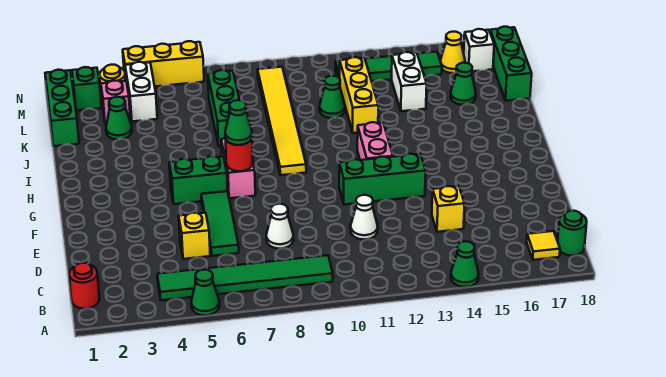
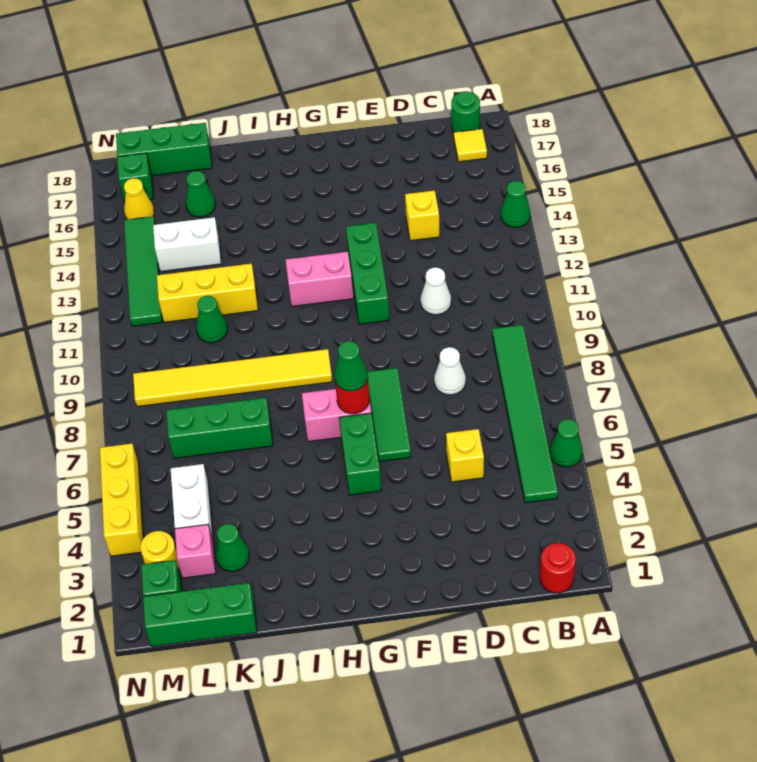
green tile D6:F6 level 1 -> green tile F6:F8 level 1
white brick L4:M4 level 1 -> white brick L4:L5 level 1
white brick M17 level 1 -> green brick M17 level 1

